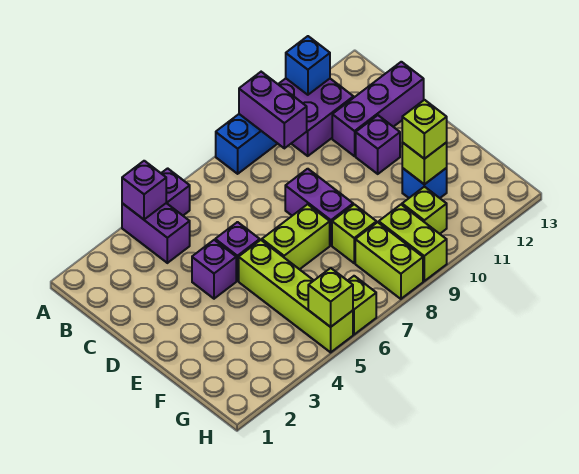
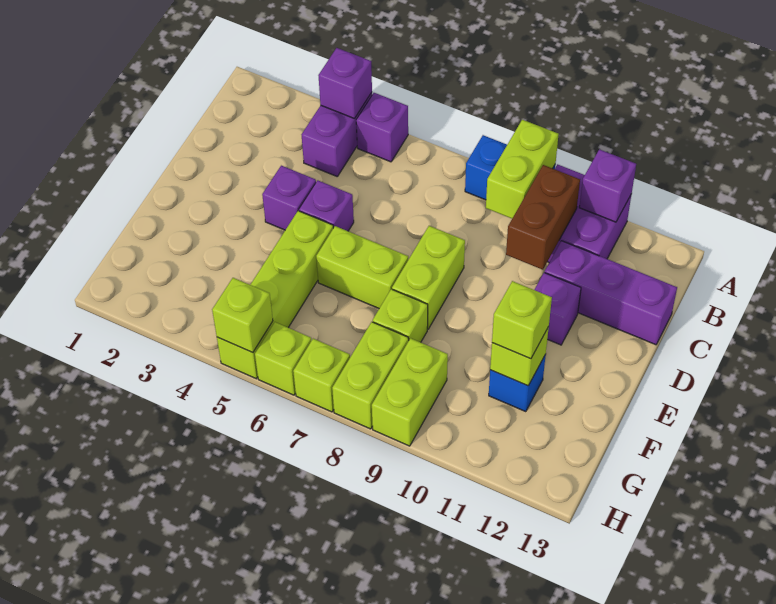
purple brick A9:B9 level 2 -> lime brick A9:B9 level 2
blue brick A11 level 2 -> purple brick A11 level 2
none -> brown brick B10:C10 level 2
purple brick D8:E8 level 1 -> lime brick D8:E8 level 1
lime brick G10 level 1 -> lime brick H7 level 1

